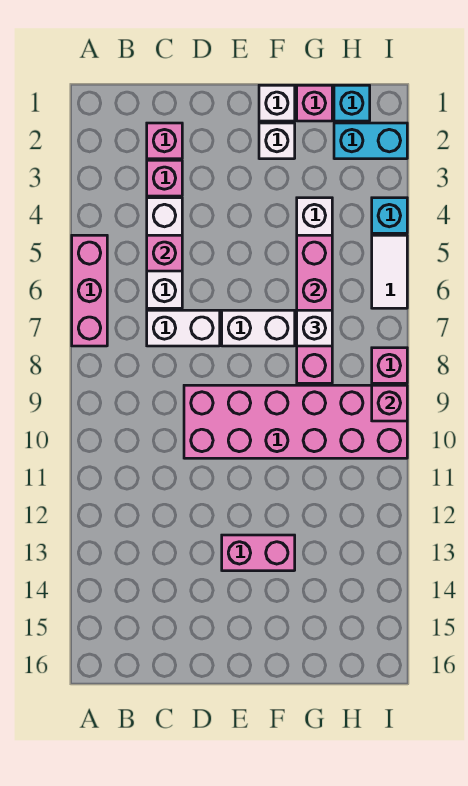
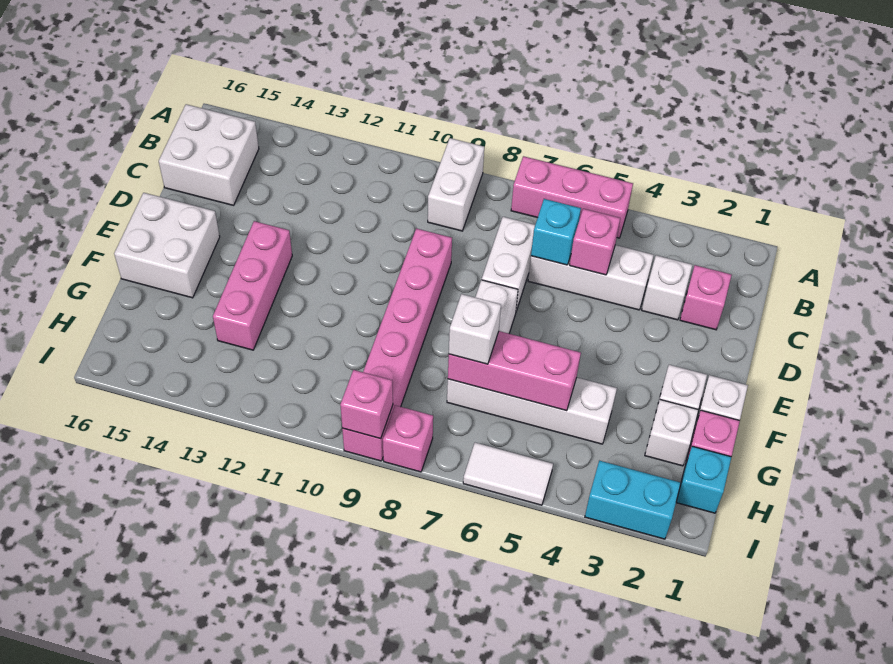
none -> white brick A9:B9 level 1
none -> white brick B15:C16 level 1
pink brick C3 level 1 -> white brick C3 level 1
pink brick D9:I10 level 1 -> pink brick D9:I9 level 1
pink brick E13:F13 level 1 -> pink brick E13:G13 level 1
none -> white brick E15:F16 level 1
none -> white brick G2 level 1
pink brick G5:G8 level 2 -> pink brick G5:G7 level 2
cyan brick H2:I2 level 1 -> cyan brick I2:I3 level 1
cyan brick I4 level 1 -> cyan brick C6 level 2

